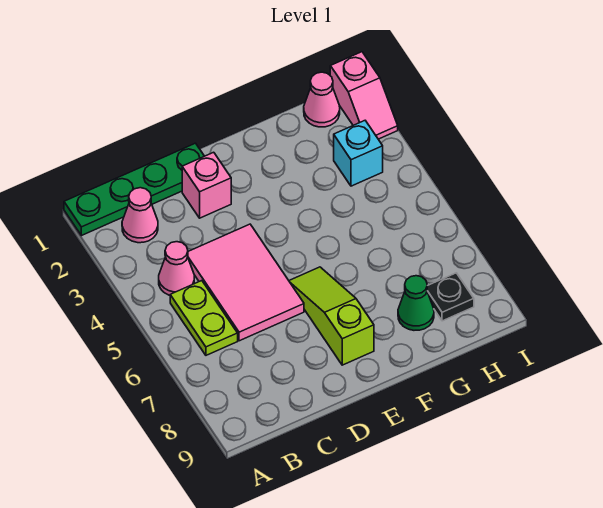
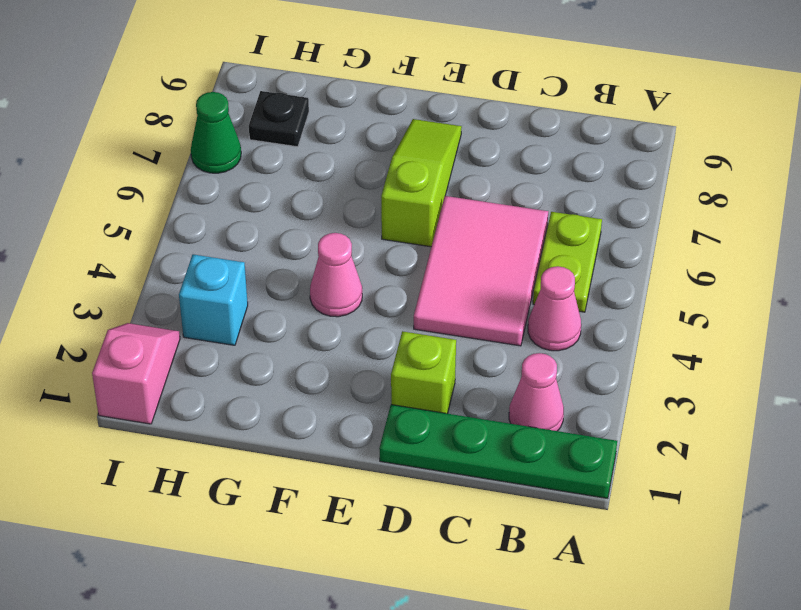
pink brick D2 level 1 -> lime brick D2 level 1
lime slope E6:E8 level 1 top 8 -> lime slope E6:E8 level 1 top 6
green cone G8 level 1 -> green cone I7 level 1
pink cone H1 level 1 -> pink cone F4 level 1

